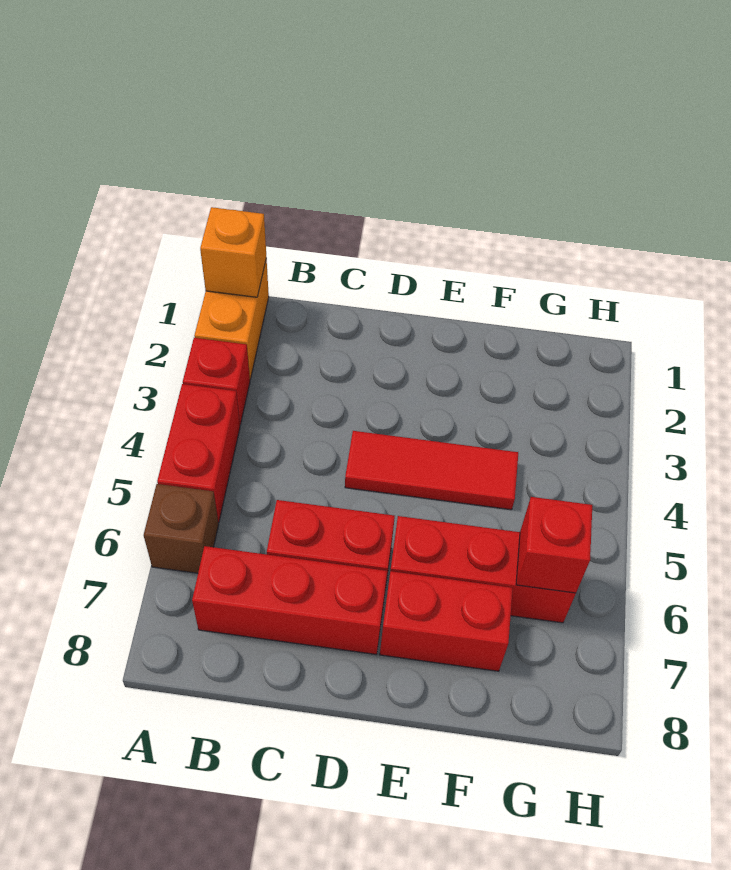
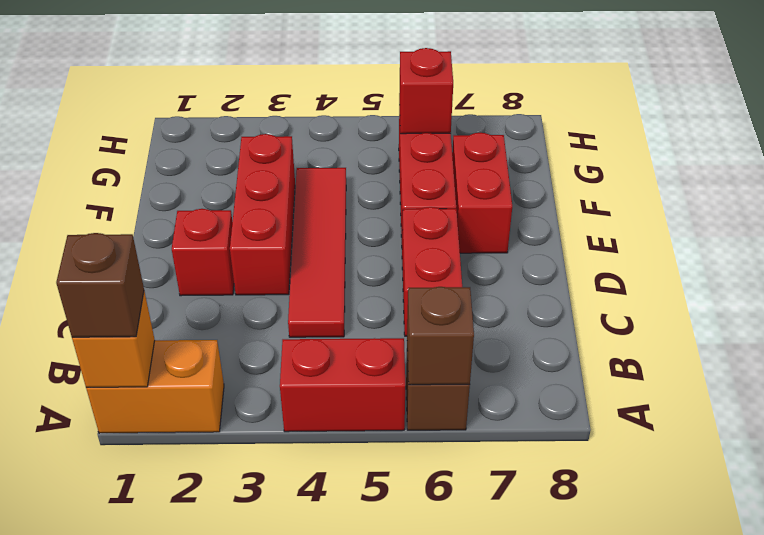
none -> brown brick A1 level 3
red brick A3 level 1 -> red brick D2 level 1
none -> brown brick A6 level 2
red brick B7:D7 level 1 -> red brick D3:F3 level 1
red tile D4:F4 level 1 -> red tile C4:F4 level 1

